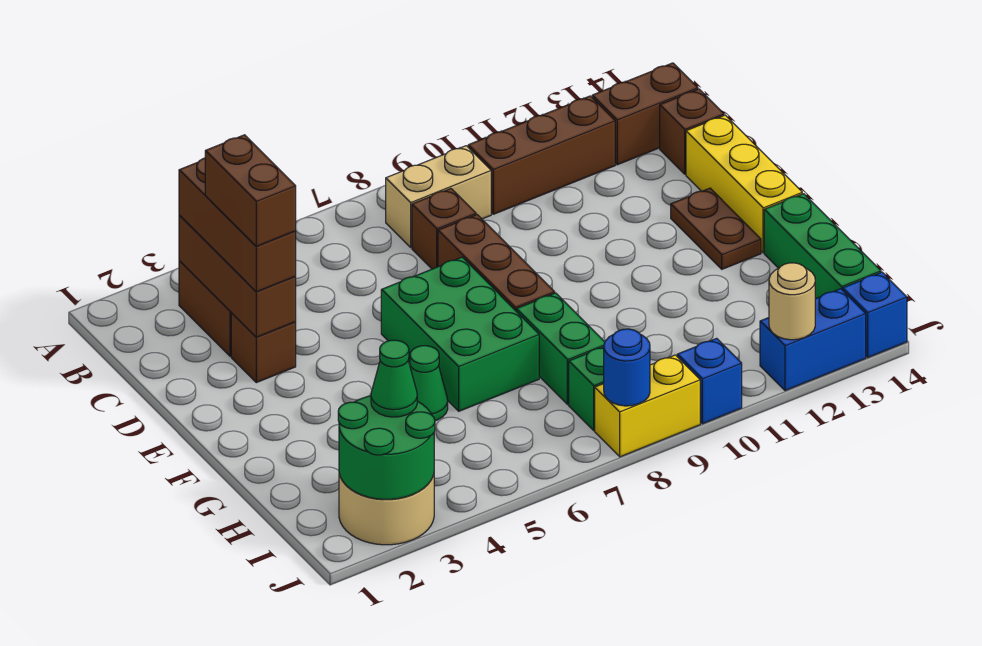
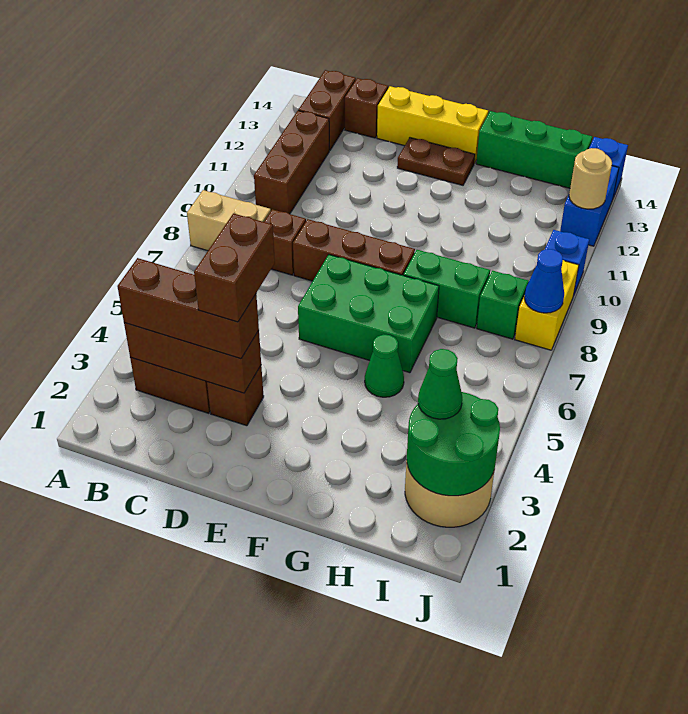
tan brick B8:B9 level 1 -> tan brick A8:B8 level 1
brown brick C3:D3 level 4 -> brown brick D3:D4 level 4
blue round brick J8 level 2 -> blue cone J8 level 2

